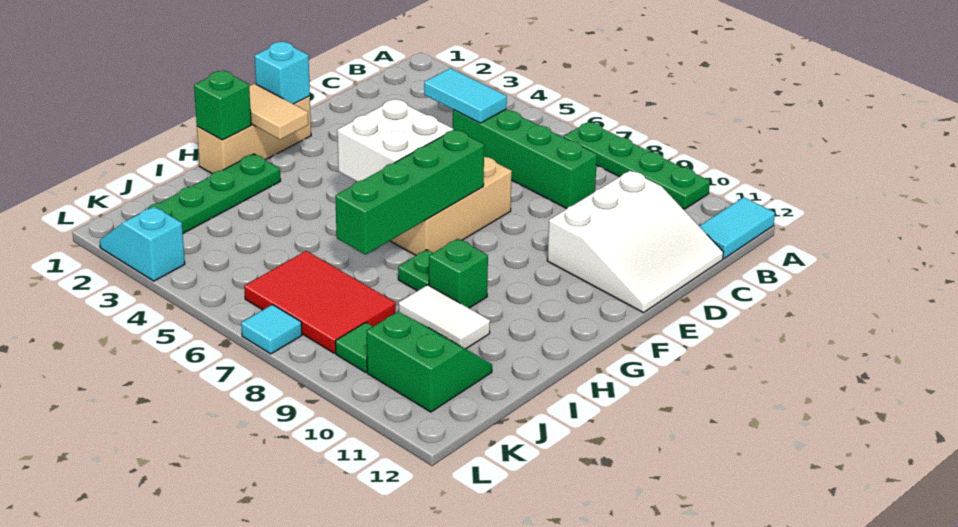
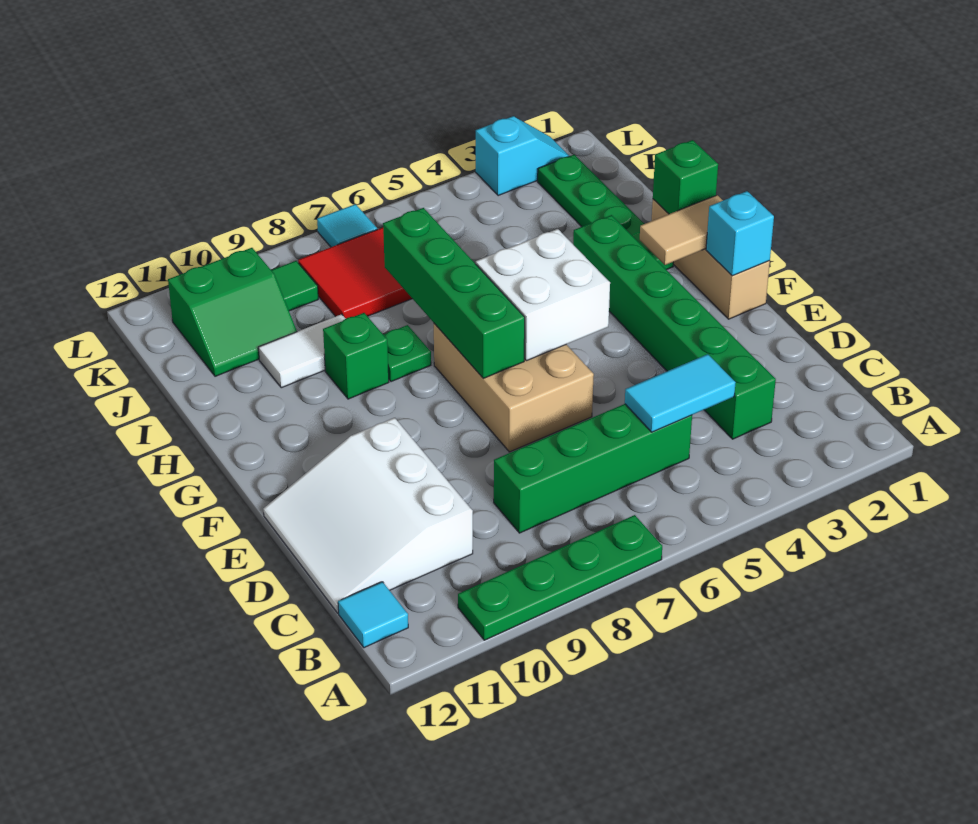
cyan tile A12:B12 level 1 -> cyan tile B12 level 1
none -> green brick C3:H3 level 1

